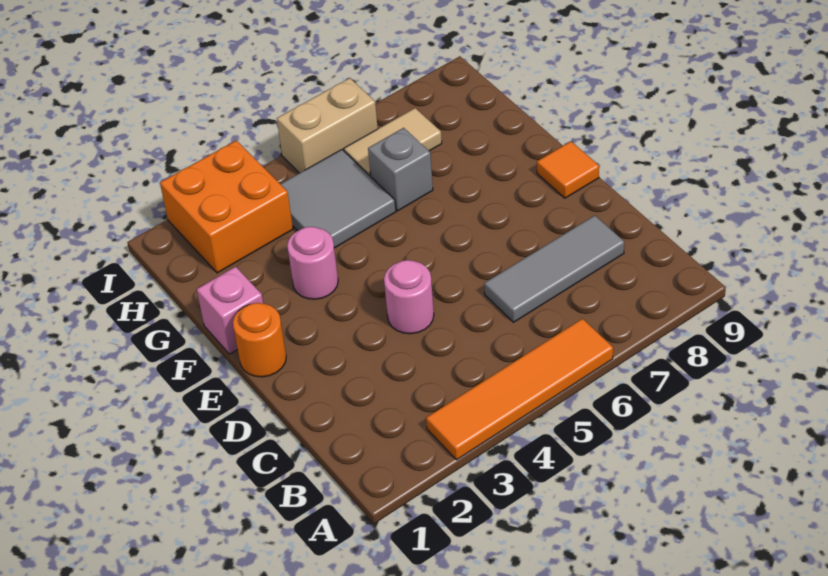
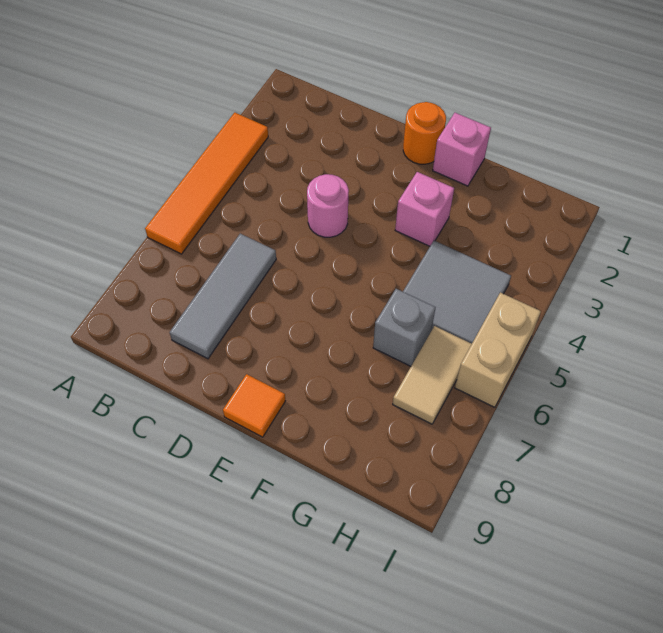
pink round brick F3 level 1 -> pink brick F3 level 1
orange brick H2:I3 level 1 -> none

